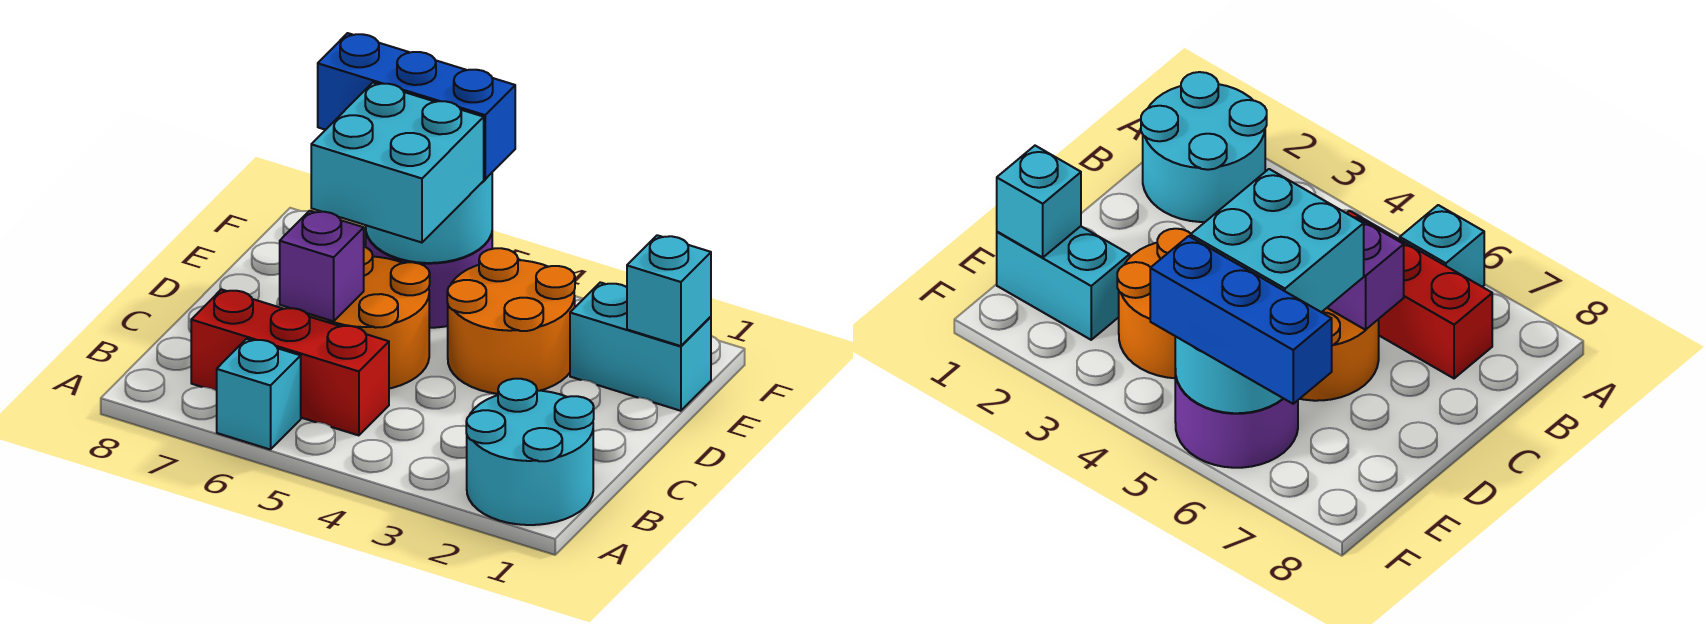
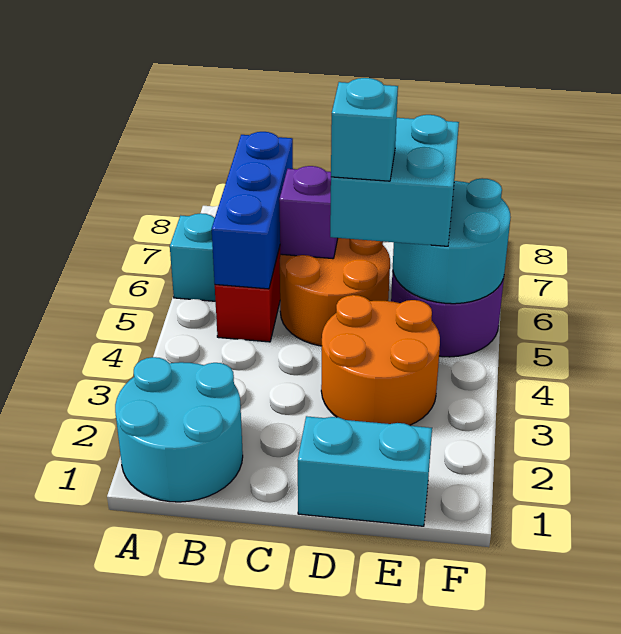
cyan brick E1:E2 level 1 -> cyan brick D1:E1 level 1
cyan brick E1 level 2 -> cyan brick D5 level 4
blue brick F5:F7 level 3 -> blue brick B5:B7 level 2

